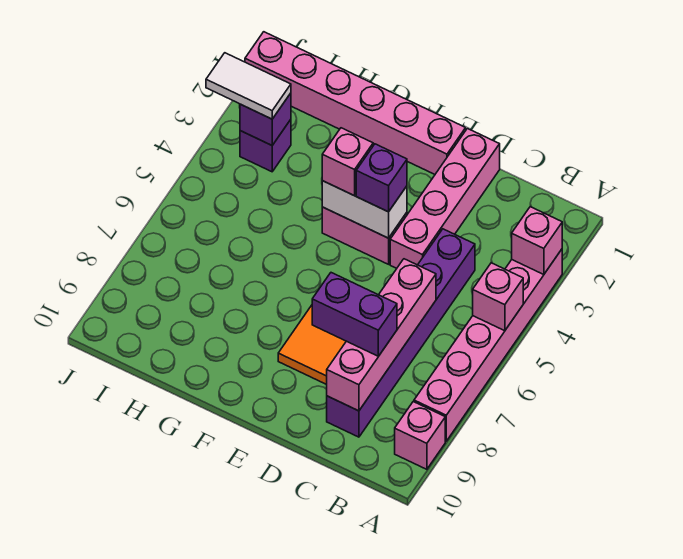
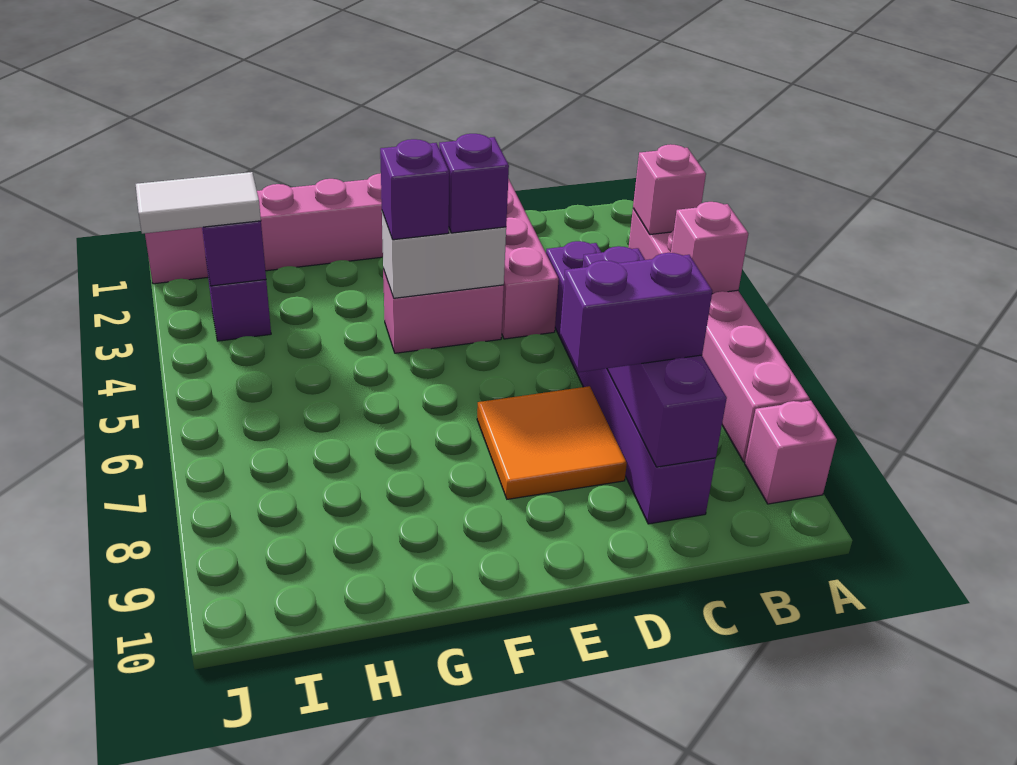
pink brick C6:C9 level 2 -> purple brick C6:C9 level 2
pink brick F4 level 3 -> purple brick F4 level 3

